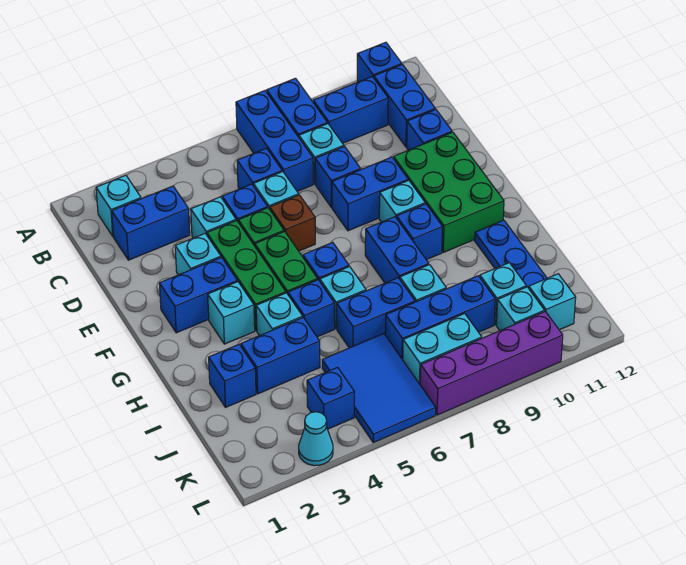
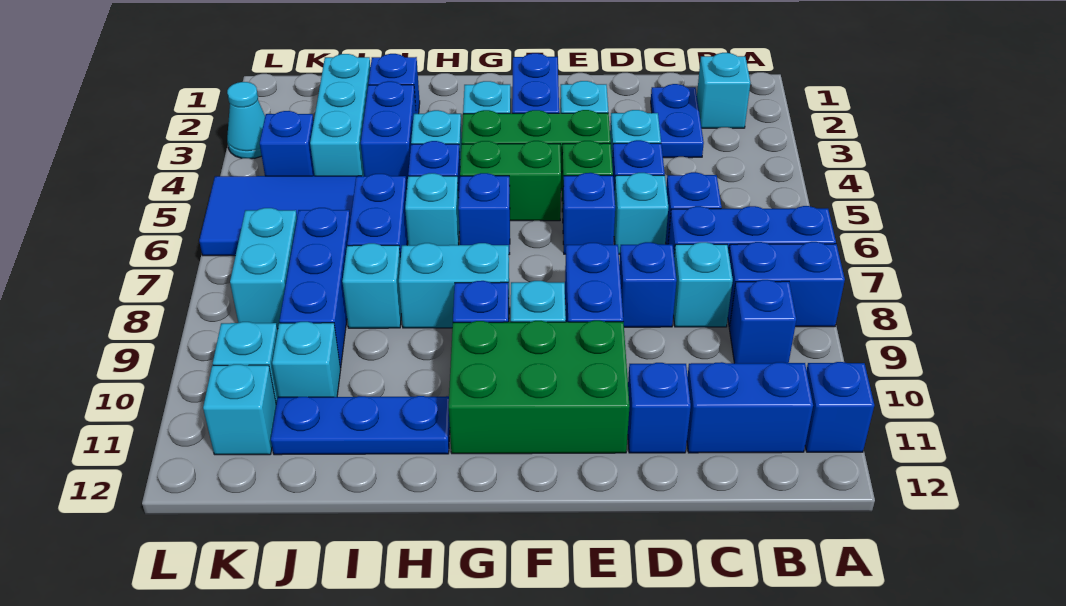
blue brick B9:B10 level 1 -> blue brick B9 level 1
blue brick C2:C3 level 1 -> blue plate C2:C3 level 1
brown brick E6 level 1 -> blue brick E6 level 1
blue brick G8:H8 level 1 -> cyan brick G8:H8 level 1
none -> cyan brick J2:J4 level 1
purple brick L7:L10 level 1 -> none

